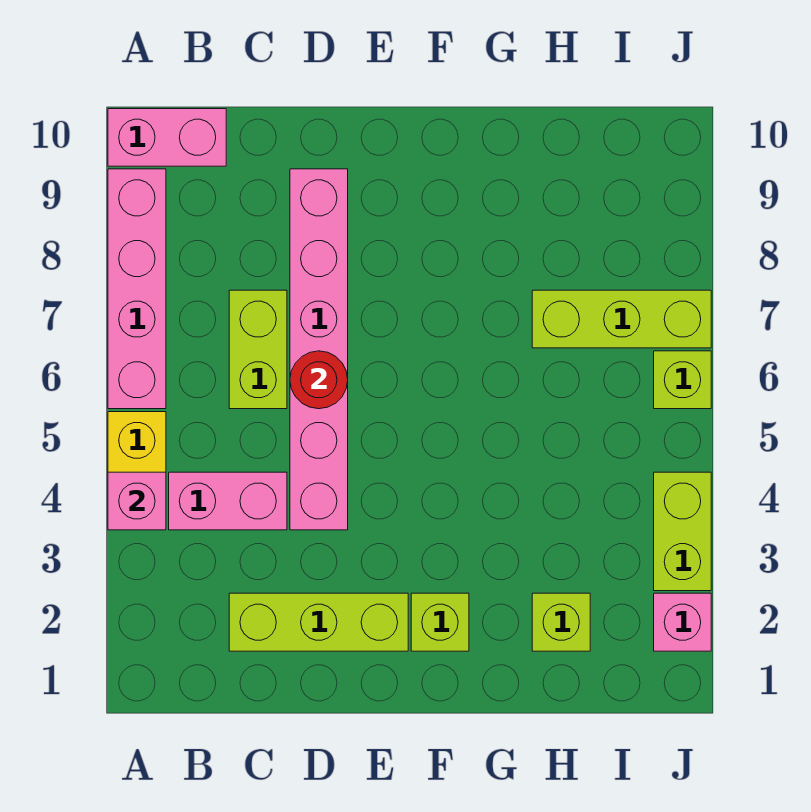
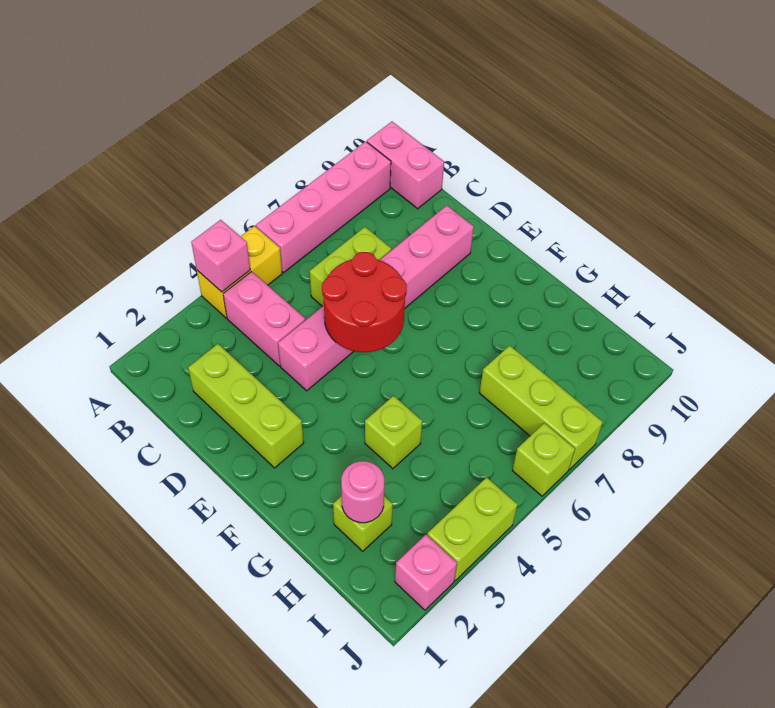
red round brick D6 level 2 -> red round brick D5:E6 level 2
lime brick F2 level 1 -> lime brick G4 level 1
none -> pink round brick H2 level 2

